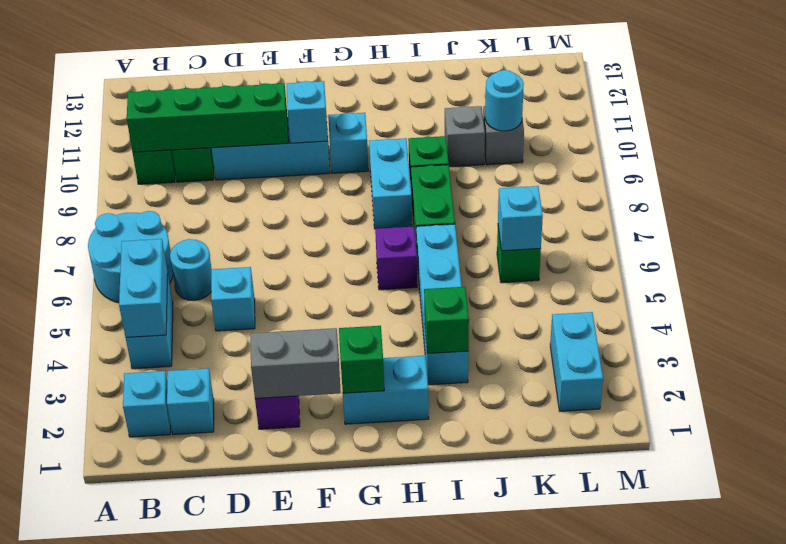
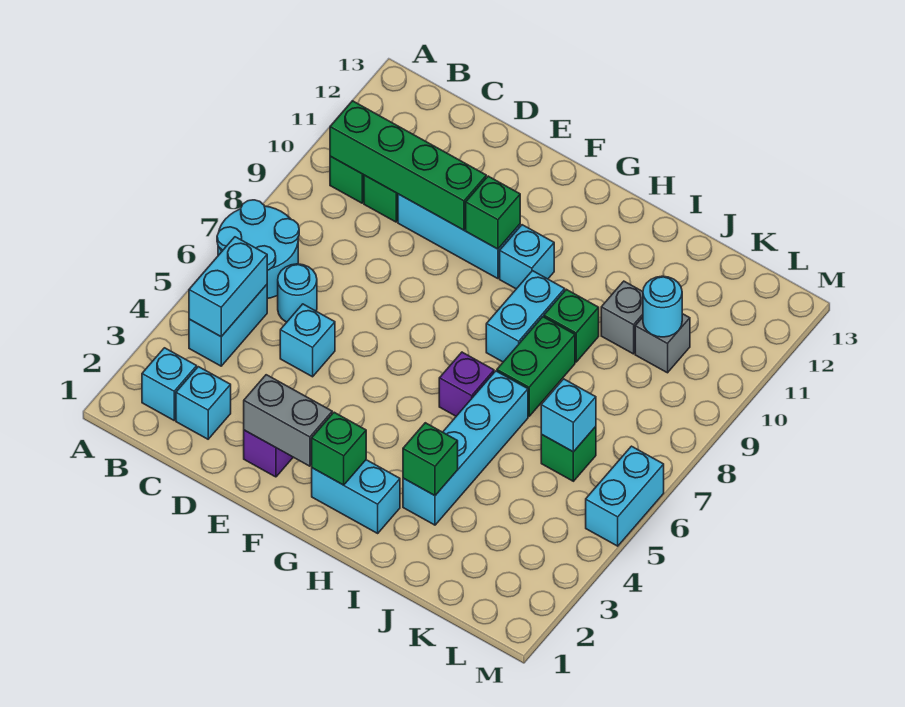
cyan brick F10 level 2 -> green brick F10 level 2
cyan brick L2:L3 level 1 -> cyan brick M5:M6 level 1

